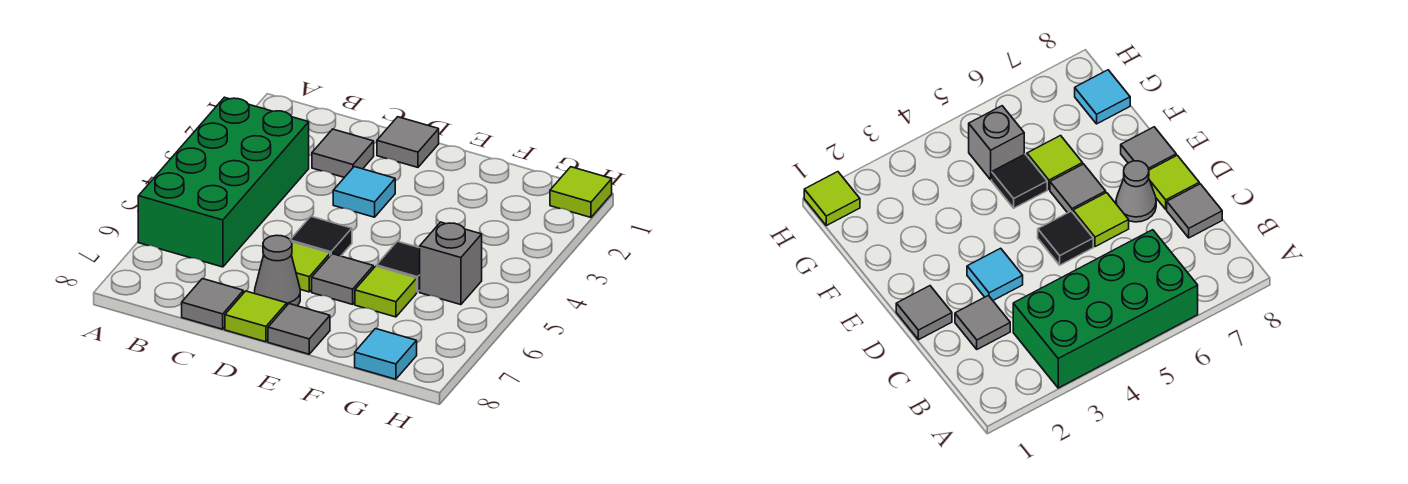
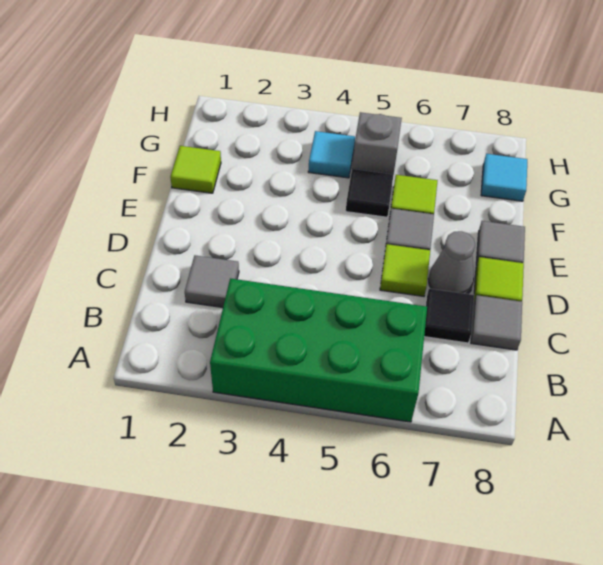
grey tile D1 level 1 -> none
cyan tile D3 level 1 -> cyan tile G4 level 1
black tile D5 level 1 -> black tile C7 level 1
lime tile H1 level 1 -> lime tile F1 level 1

